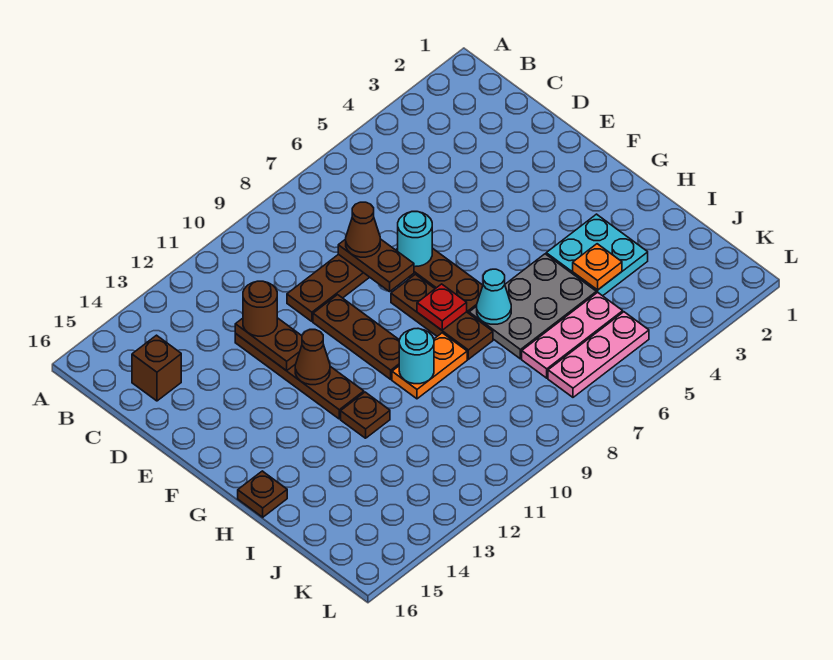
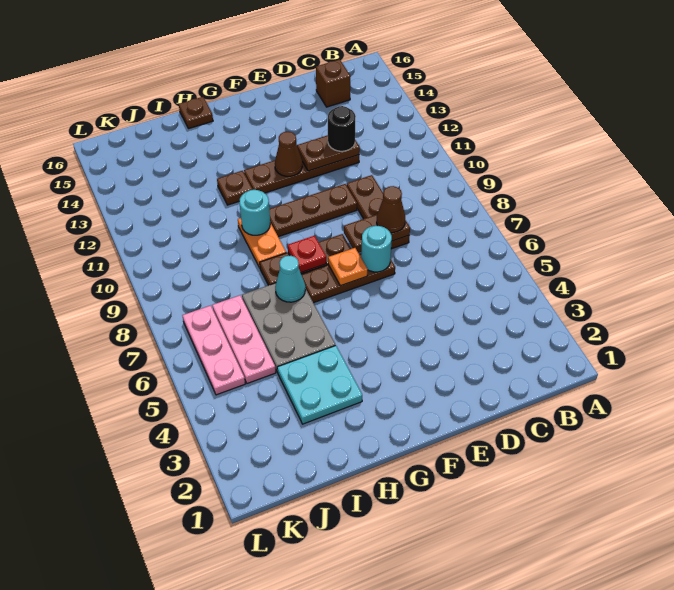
brown round brick D12 level 3 -> black round brick D12 level 3
orange plate I4 level 2 -> orange plate F7 level 2

